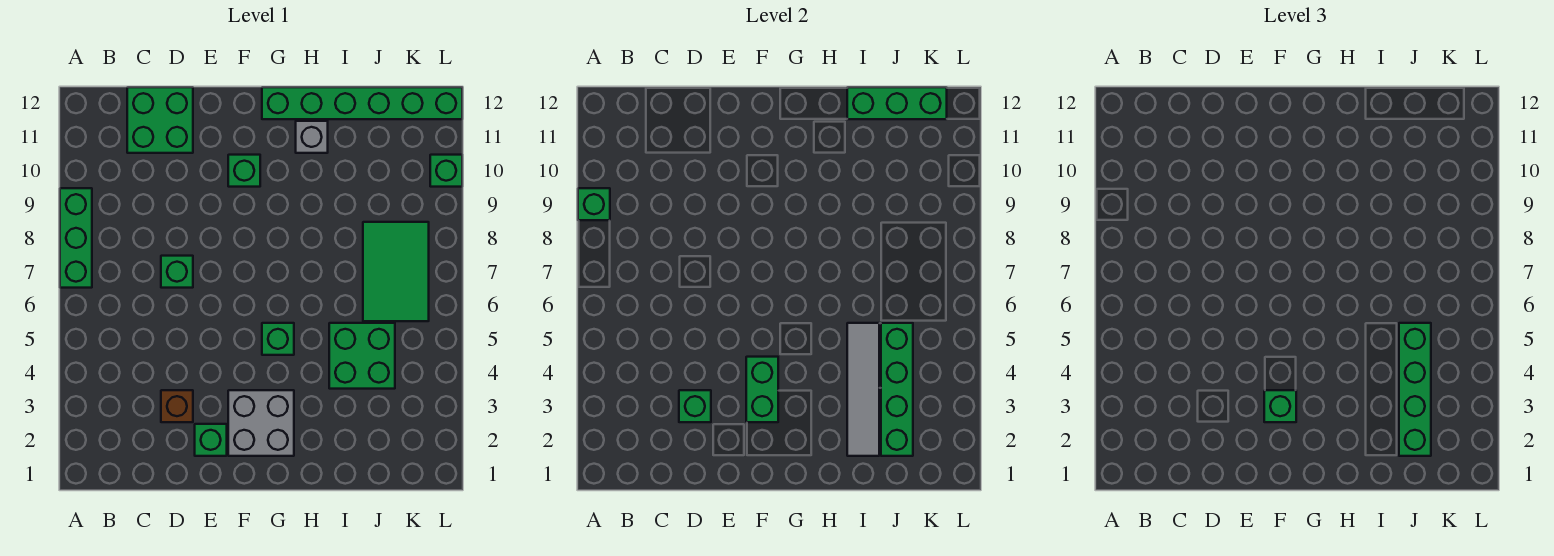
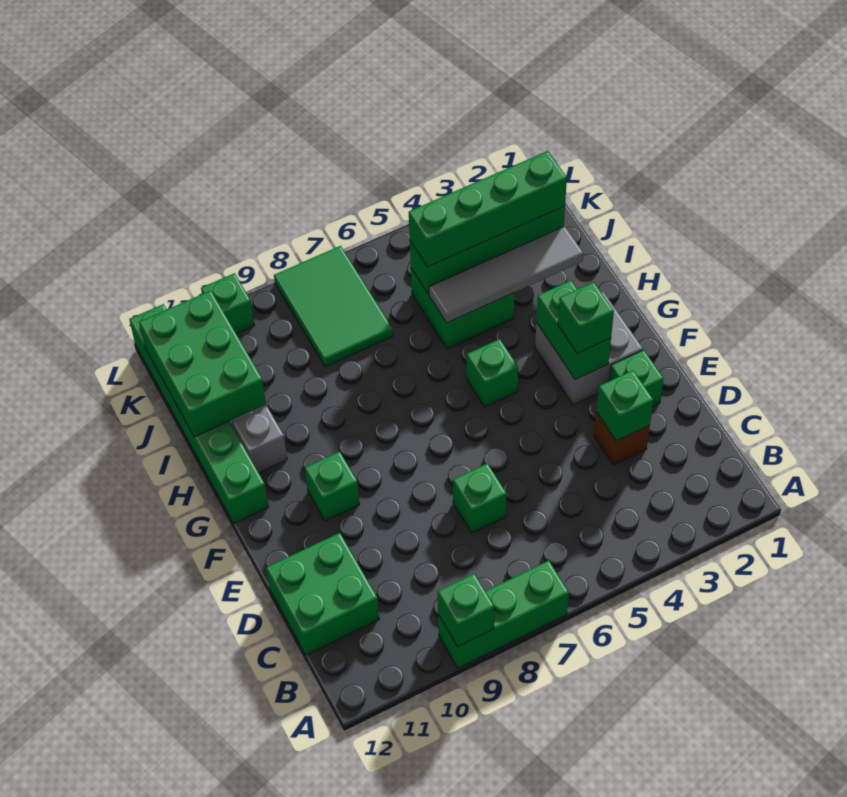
green brick F3:F4 level 2 -> green brick F3:G3 level 2
green brick I12:K12 level 2 -> green brick I11:K12 level 2
green tile J6:K8 level 1 -> green tile J7:L8 level 1

